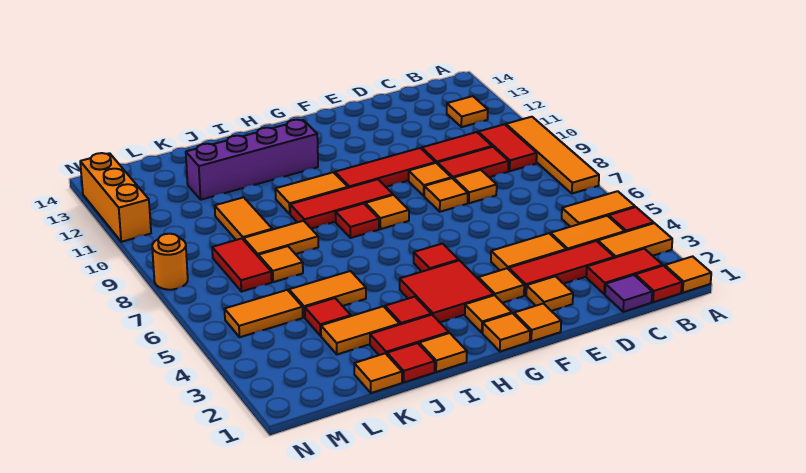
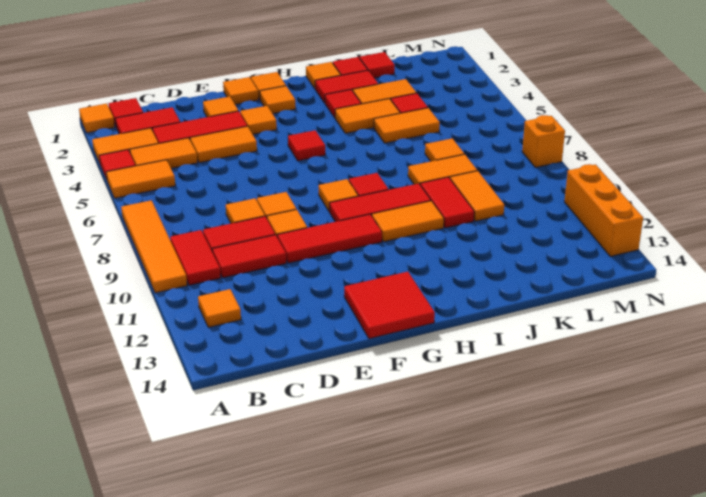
purple tile C1 level 1 -> none
red tile G3:H4 level 1 -> red tile F13:G14 level 1
purple brick H12:K12 level 1 -> none
orange tile K1 level 1 -> red tile K1 level 1
orange tile L5:M5 level 1 -> orange tile I4:J4 level 1
red tile L7:L8 level 1 -> red tile J9:J10 level 1
orange round brick N8 level 1 -> orange brick N8 level 1

